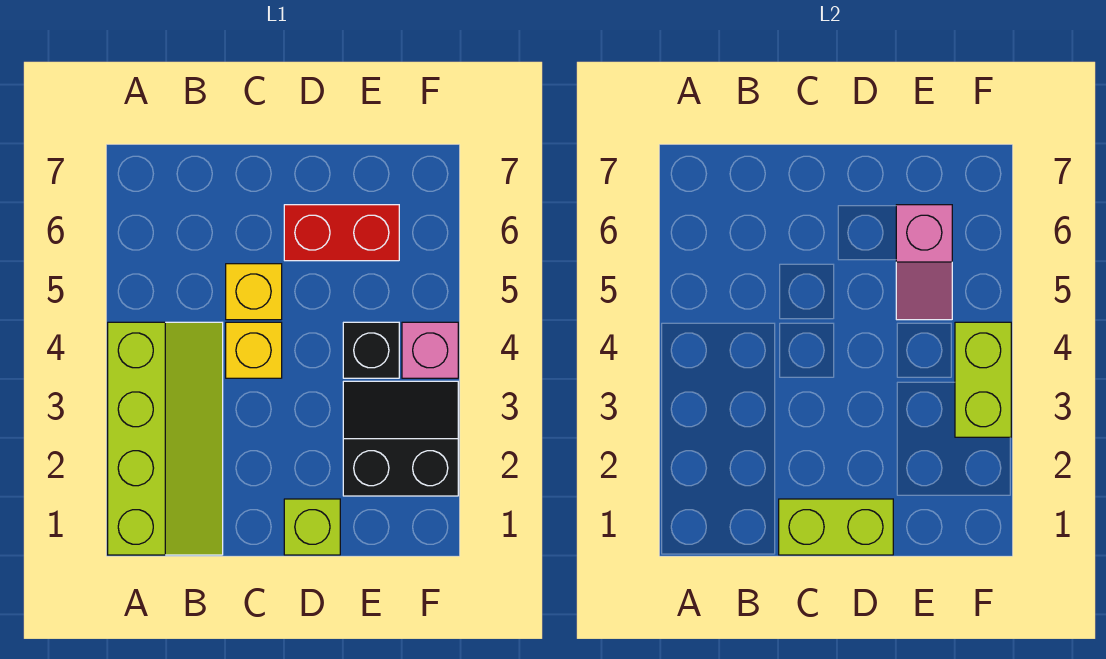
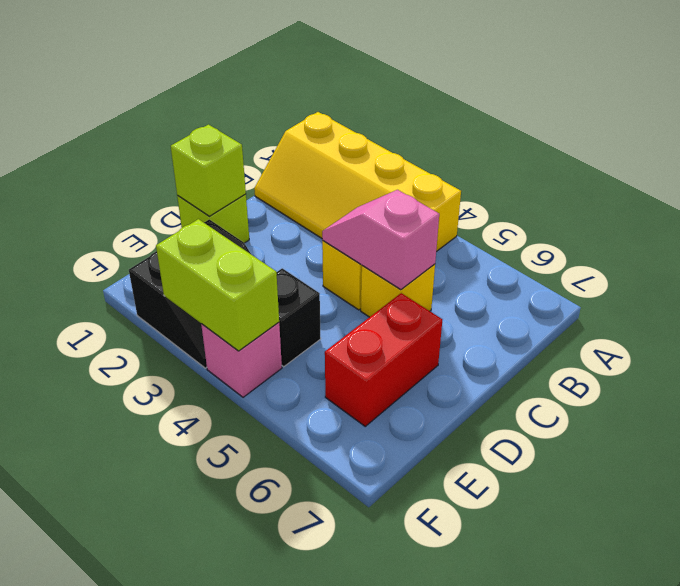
lime slope A1:B4 level 1 top A -> yellow slope A1:B4 level 1 top A
lime brick C1:D1 level 2 -> lime brick D1 level 2
pink slope E5:E6 level 2 top 6 -> pink slope C4:C5 level 2 top 5

